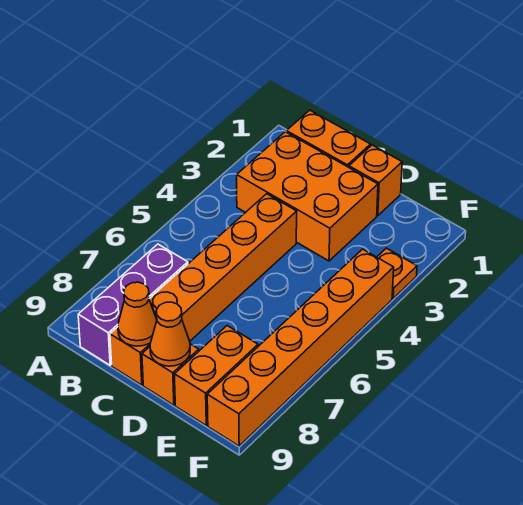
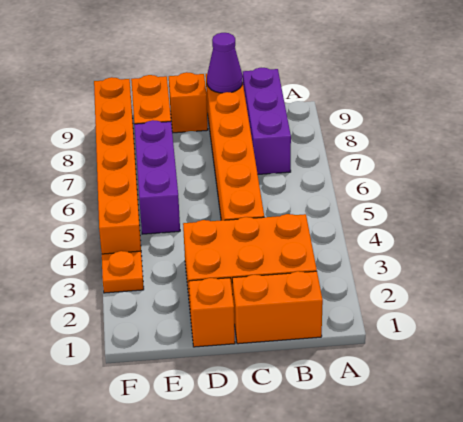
orange cone C9 level 2 -> purple cone C9 level 2
orange cone D9 level 2 -> none
none -> purple brick E5:E7 level 1

